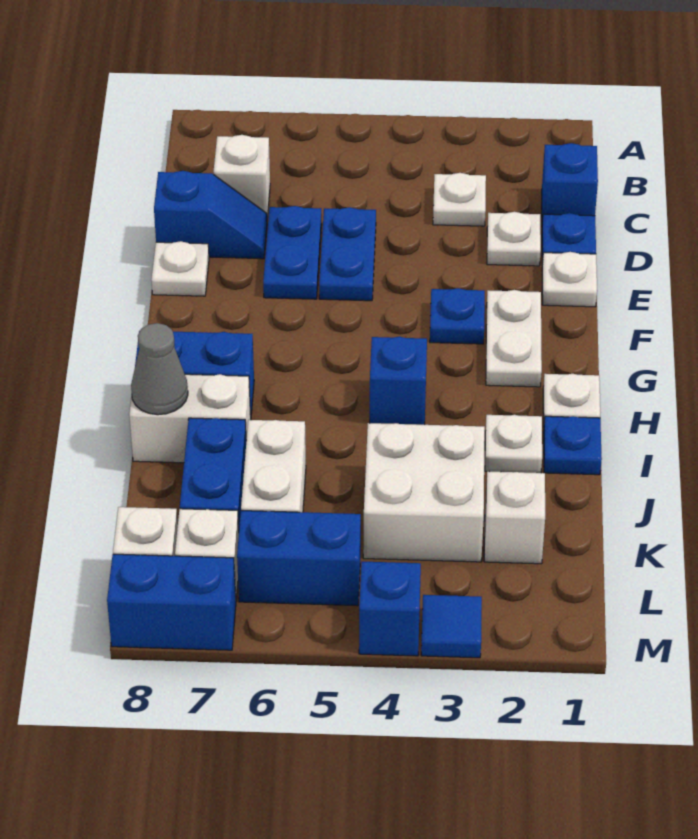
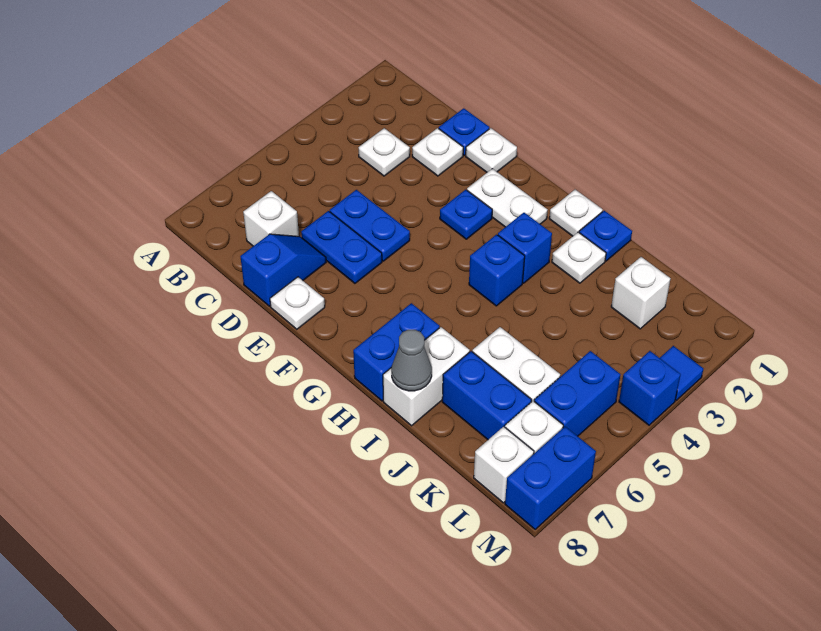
blue brick C1 level 1 -> blue brick H3 level 1
white brick J3:K4 level 1 -> none

